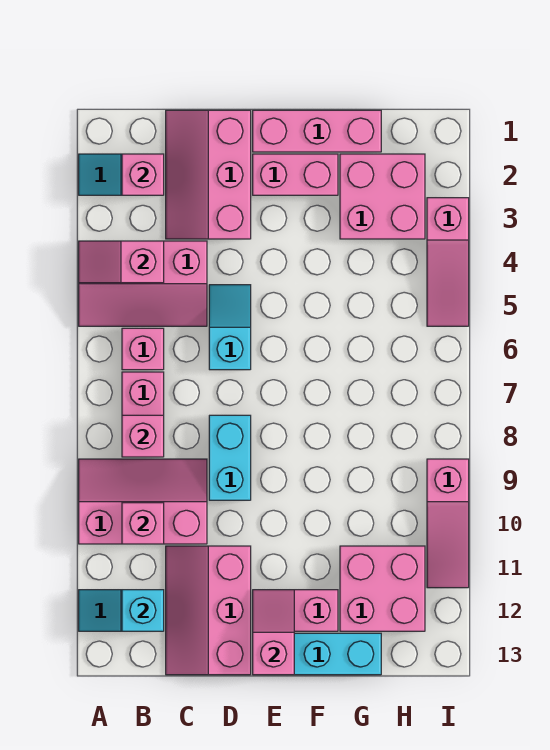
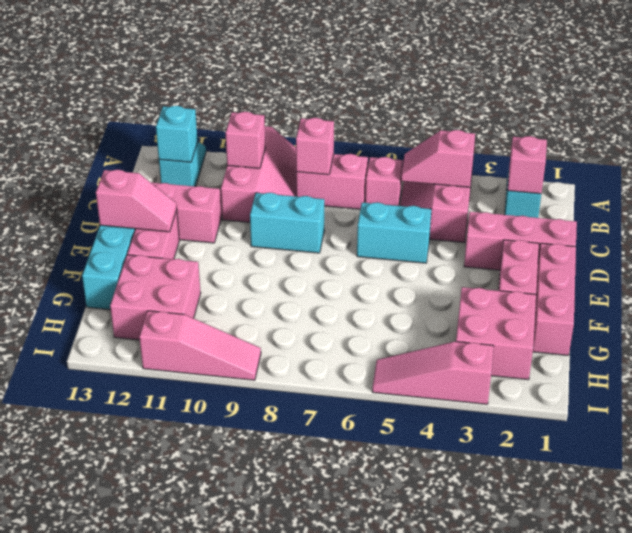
pink slope A4:B4 level 2 top B -> pink slope B4:B5 level 2 top 4
cyan slope D5:D6 level 1 top 6 -> cyan brick D5:D6 level 1
pink slope I9:I11 level 1 top 9 -> pink slope I9:I11 level 1 top 11

